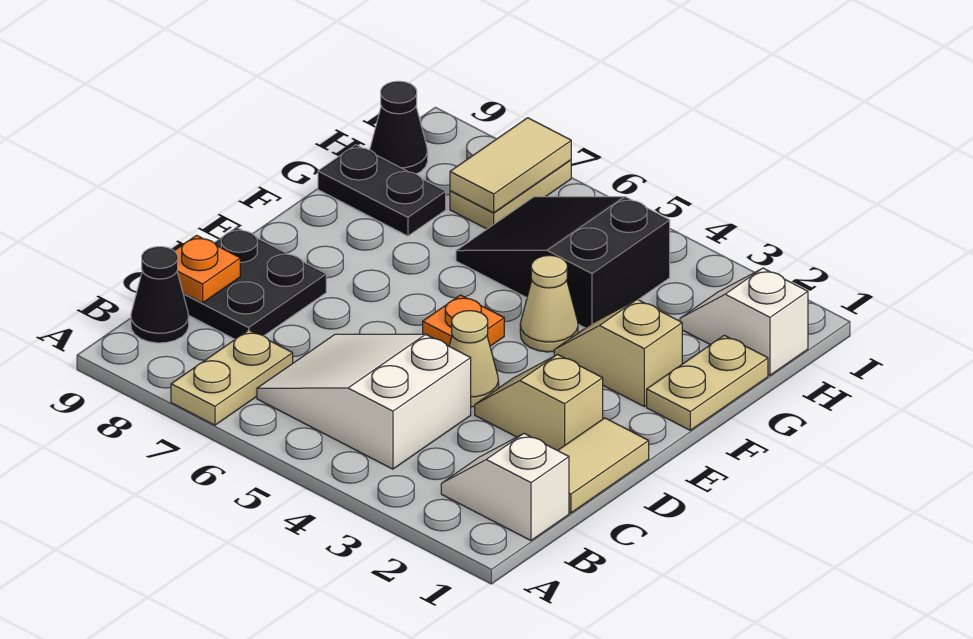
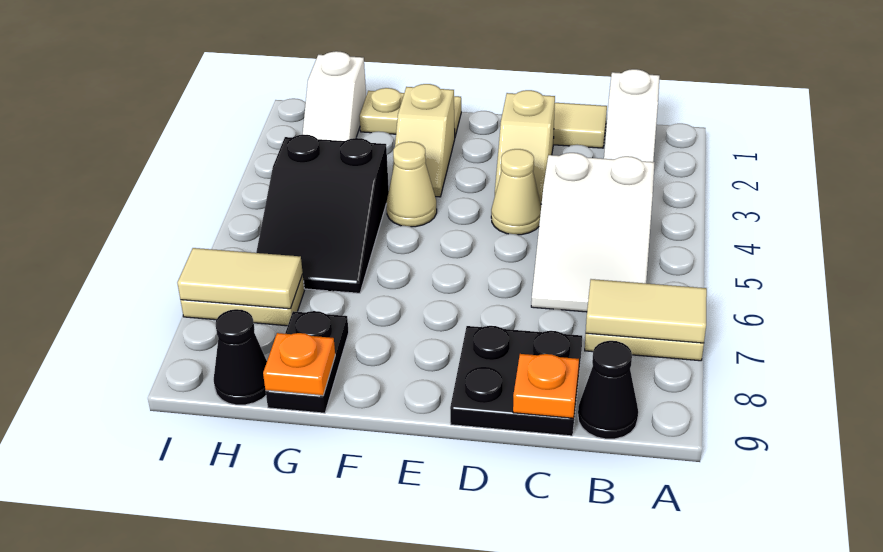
none -> tan tile A7:B7 level 2
orange plate E5 level 1 -> orange plate G9 level 2

